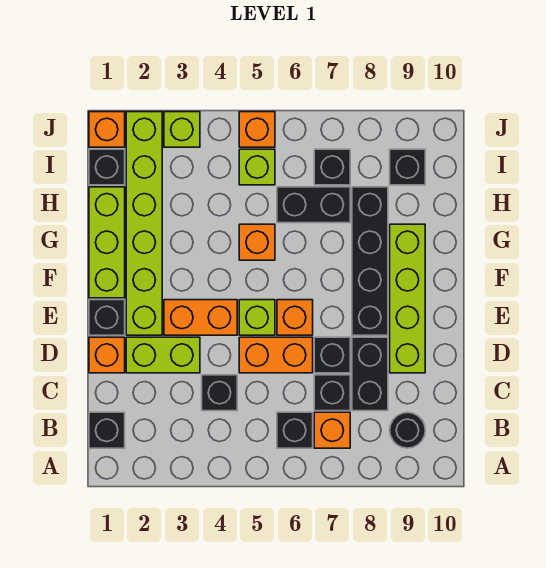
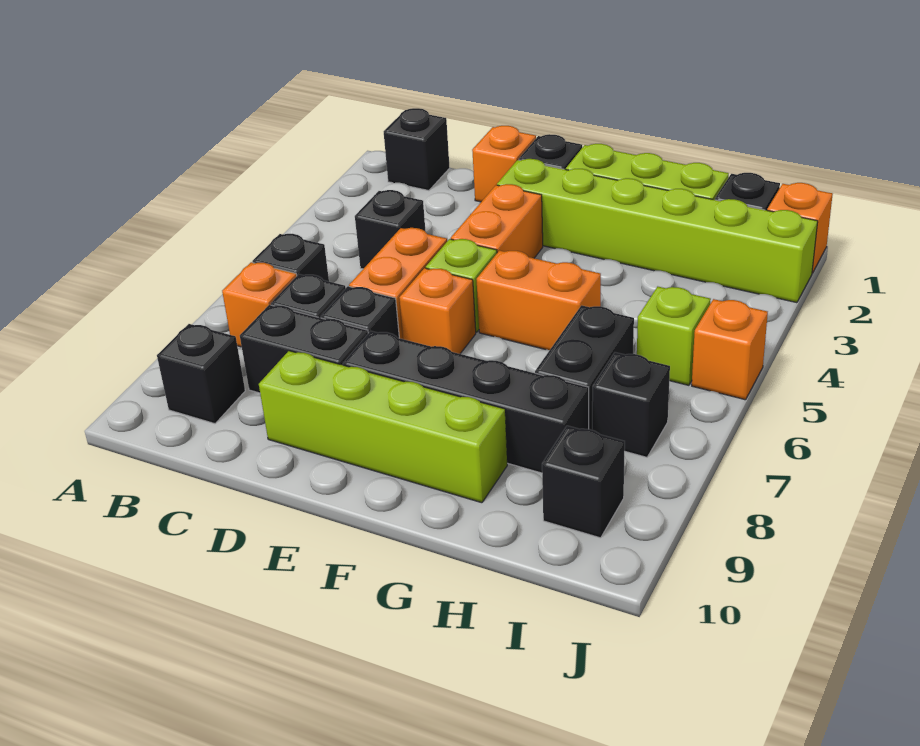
black round brick B9 level 1 -> black brick B9 level 1
lime brick D2:D3 level 1 -> none
orange brick G5 level 1 -> orange brick F5:G5 level 1
lime brick J3 level 1 -> none

